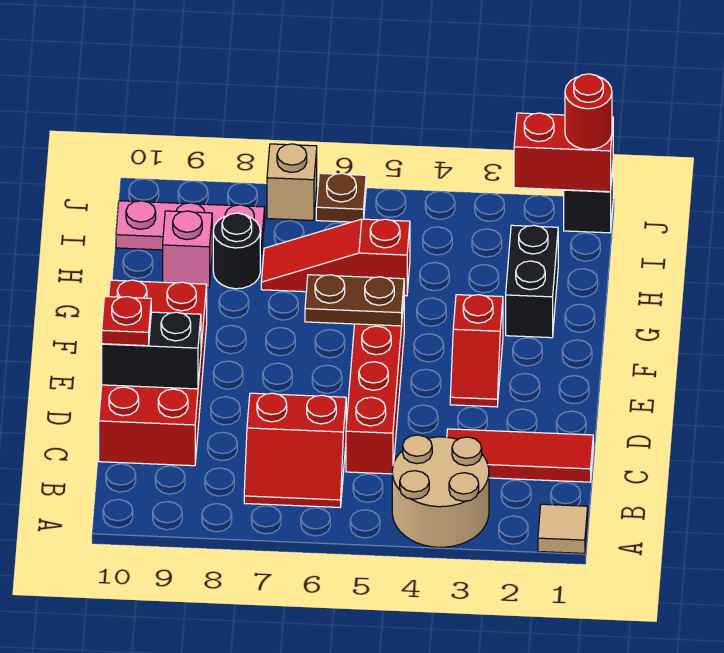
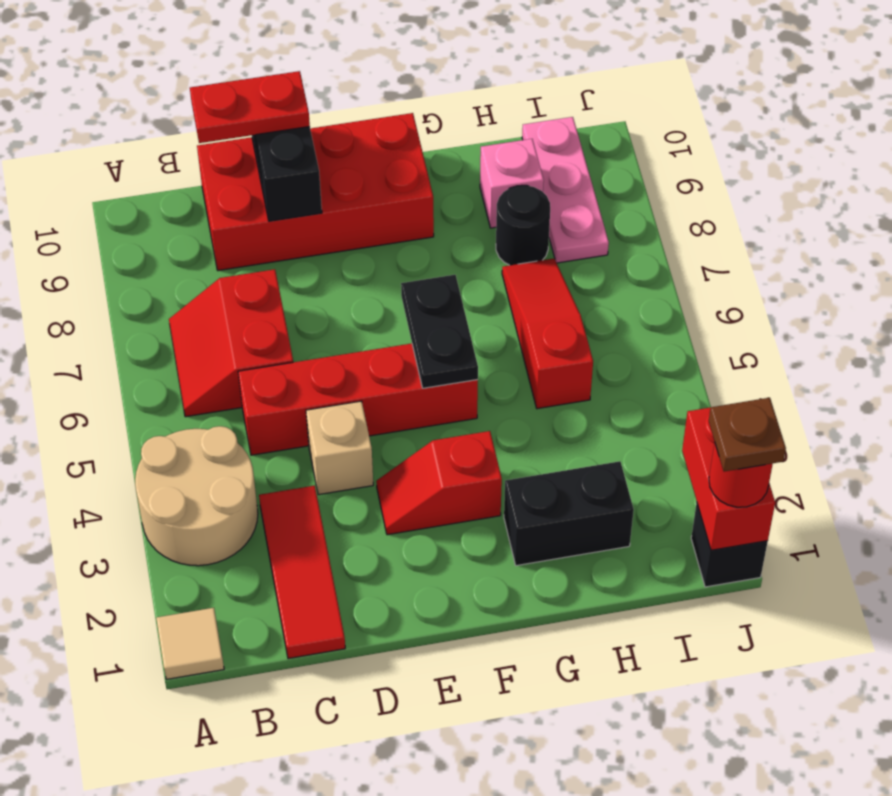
red plate D10 level 3 -> red plate C10:D10 level 3
brown plate F5:F6 level 2 -> black plate F5:F6 level 2
brown plate J6 level 1 -> brown plate J1 level 4
tan brick J7 level 1 -> tan brick D4 level 1

